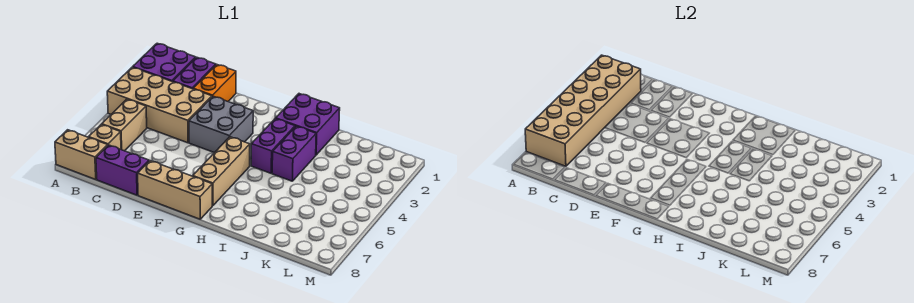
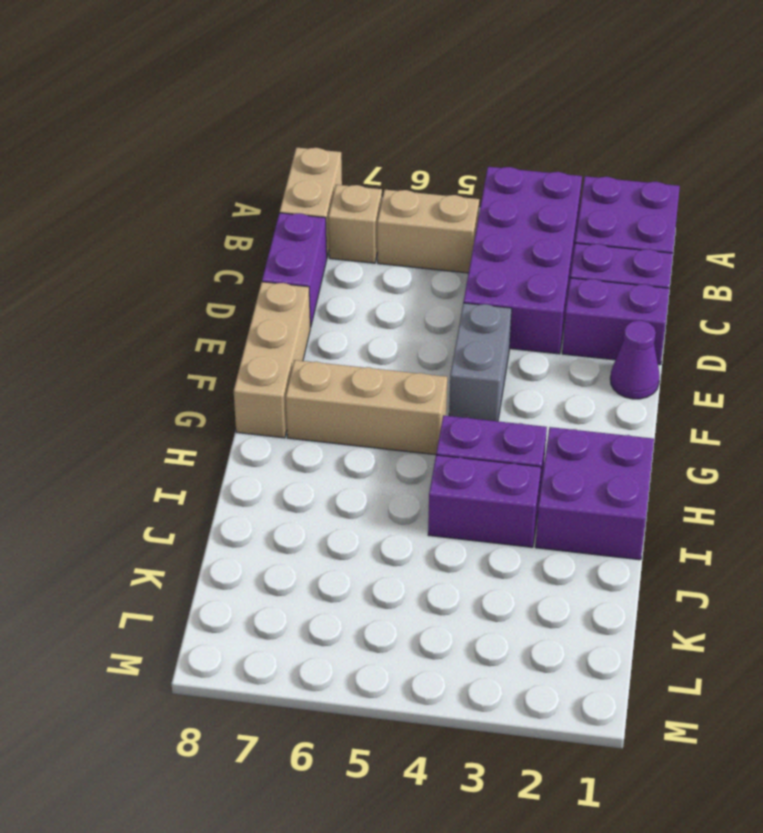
tan brick A2:B7 level 2 -> none
tan brick A3:D4 level 1 -> purple brick A3:D4 level 1
orange brick D1:D2 level 1 -> purple brick D1:D2 level 1
none -> purple cone E1 level 1
grey brick E3:F4 level 1 -> grey brick E4:F4 level 1

